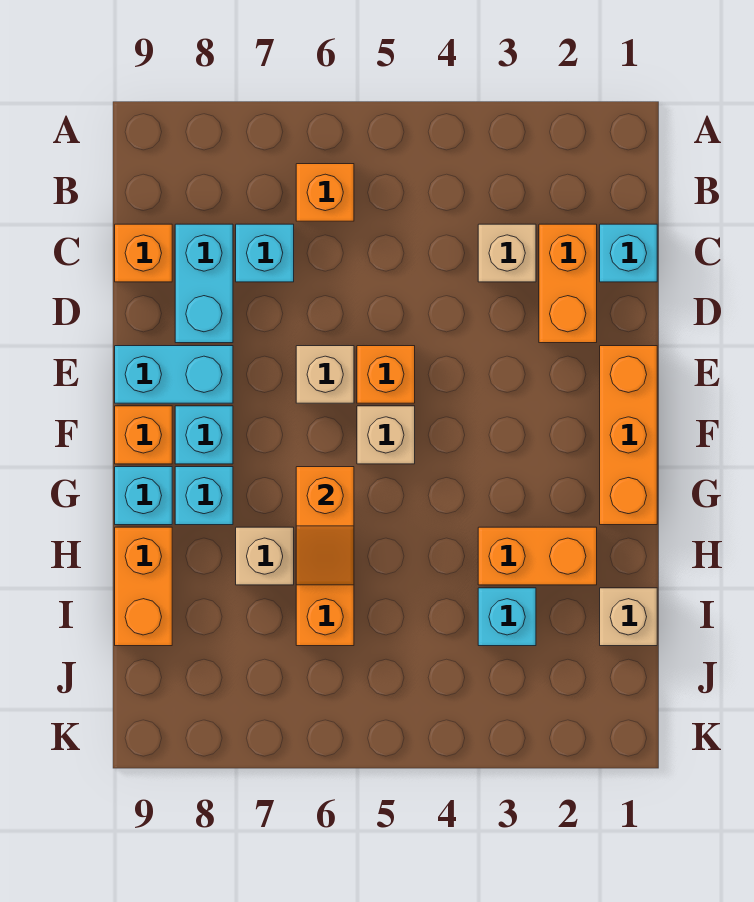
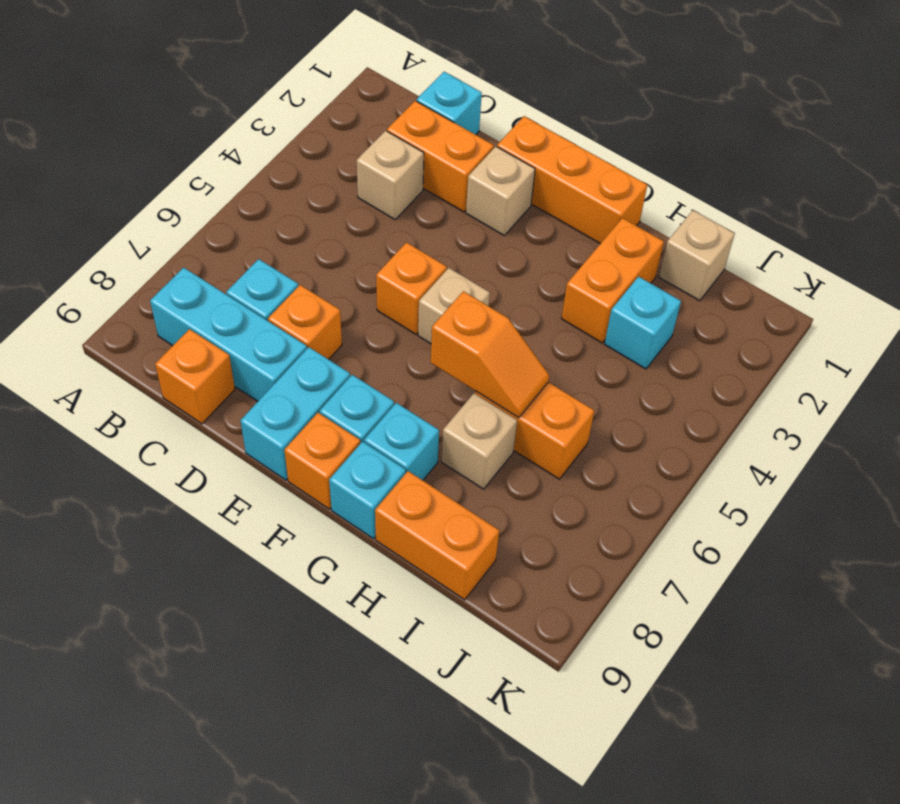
orange brick B6 level 1 -> orange brick D7 level 1
cyan brick C8:D8 level 1 -> cyan brick B8:D8 level 1
tan brick E6 level 1 -> tan brick E2 level 1

